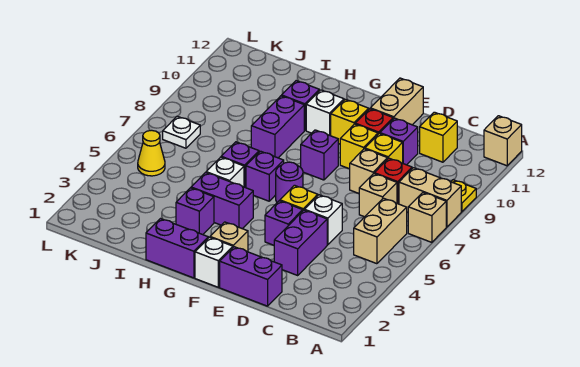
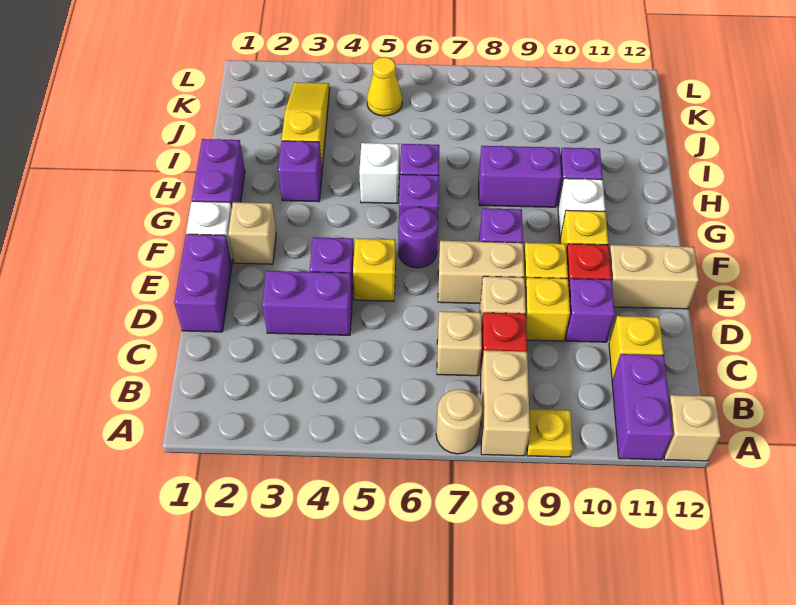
tan brick A7 level 1 -> tan round brick A7 level 1
tan brick B5:B6 level 1 -> tan brick E7:E8 level 1
white brick D5 level 1 -> none
purple brick G4:H4 level 1 -> purple brick A11:B11 level 1
none -> yellow slope I3:K3 level 1 top I
white plate K7 level 1 -> none

